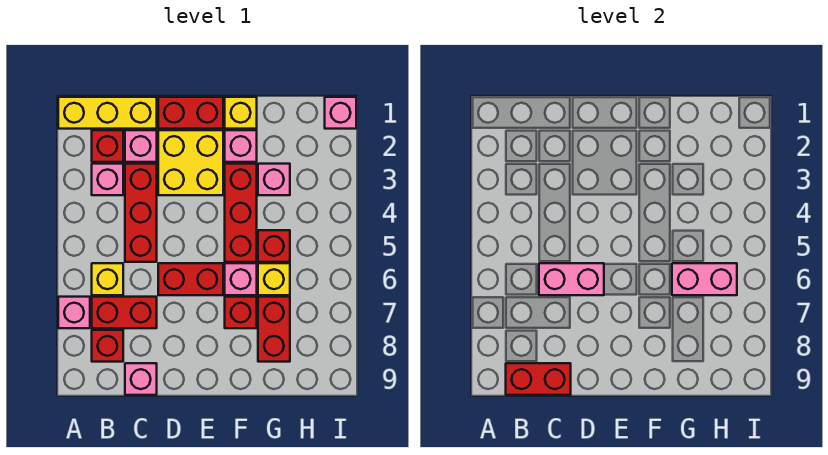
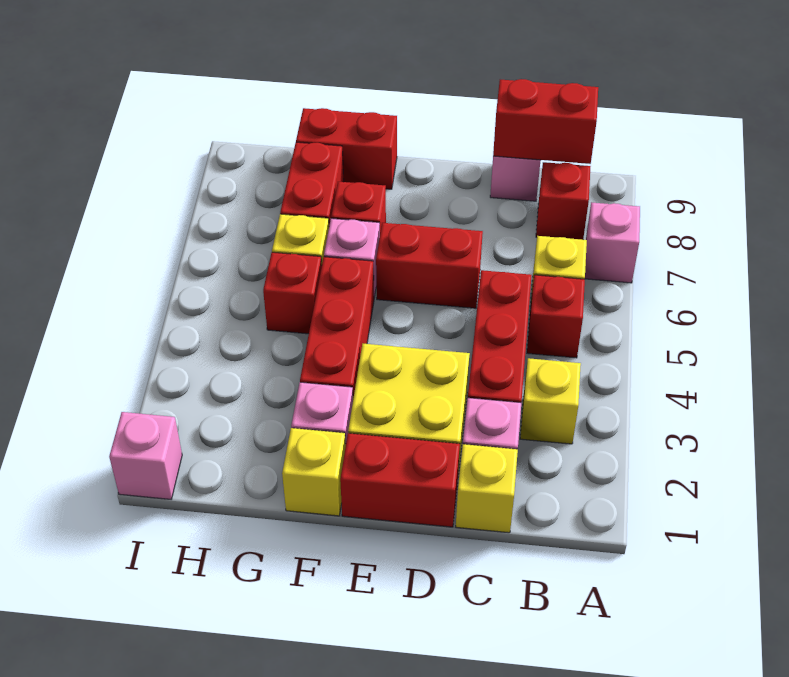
yellow brick A1:C1 level 1 -> yellow brick C1 level 1
red brick B2 level 1 -> red brick B5 level 1
pink brick B3 level 1 -> yellow brick B3 level 1
red brick B7:C7 level 1 -> red brick F9:G9 level 1
pink brick C6:D6 level 2 -> none
pink brick G3 level 1 -> none
pink brick G6:H6 level 2 -> none

